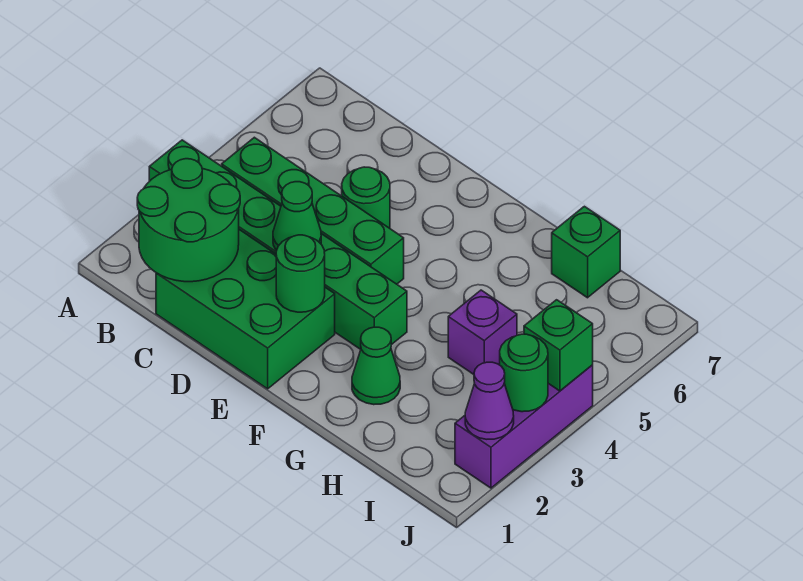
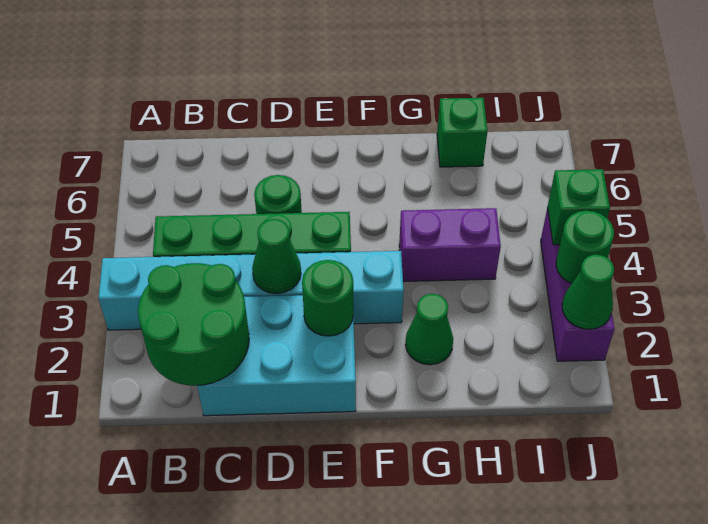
green brick A3:F3 level 1 -> cyan brick A3:F3 level 1
green brick C1:E2 level 1 -> cyan brick C1:E2 level 1
purple brick H4 level 1 -> purple brick G4:H4 level 1
purple cone J2 level 2 -> green cone J2 level 2

